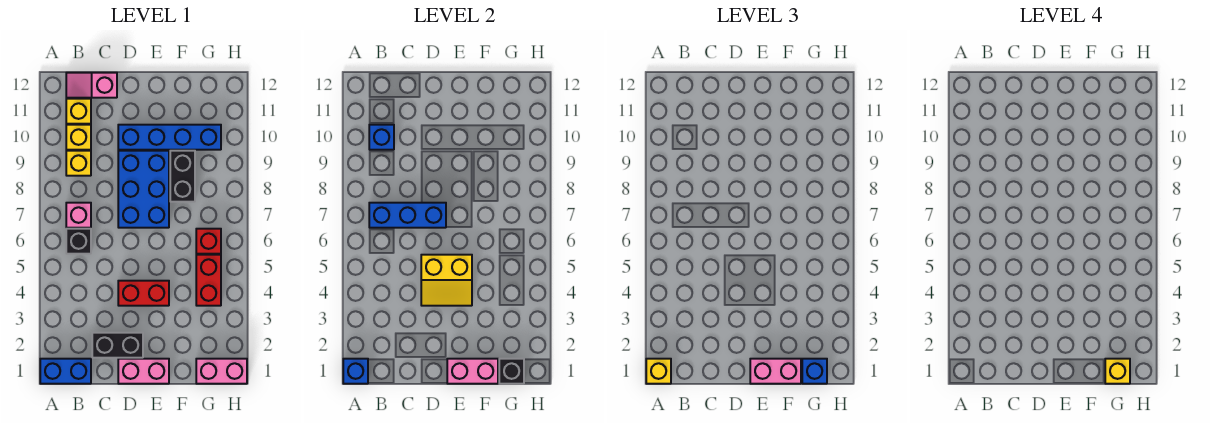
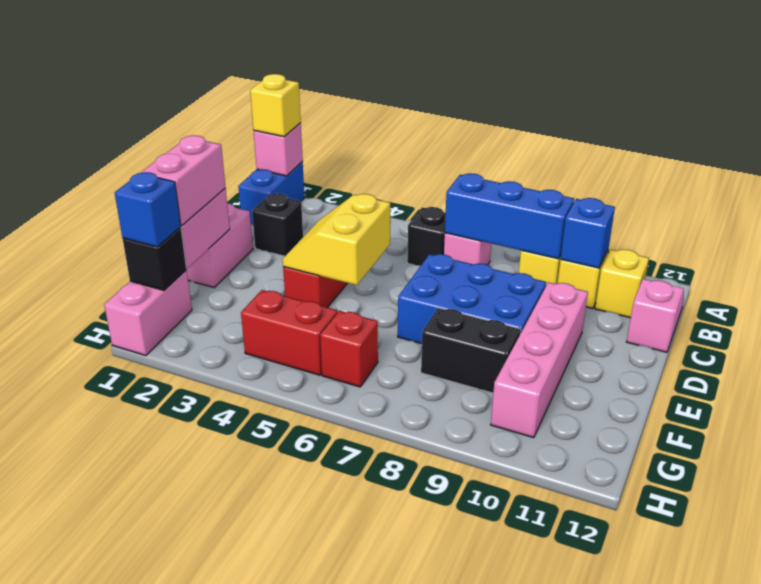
blue brick A1 level 2 -> pink brick A1 level 2
blue brick B7:D7 level 2 -> blue brick B7:B9 level 2
black brick C2:D2 level 1 -> black brick C2 level 1
blue brick D10:G10 level 1 -> pink brick D10:G10 level 1
yellow brick G1 level 4 -> none

